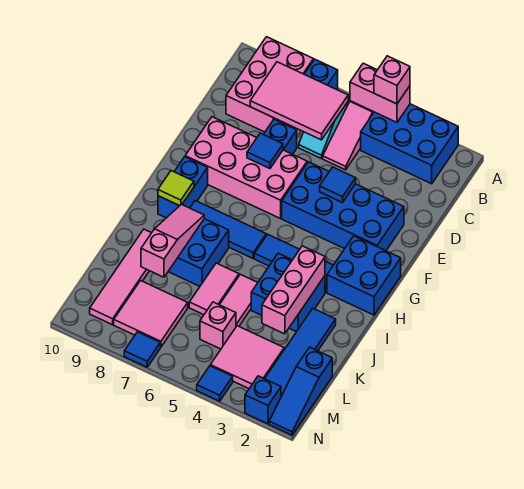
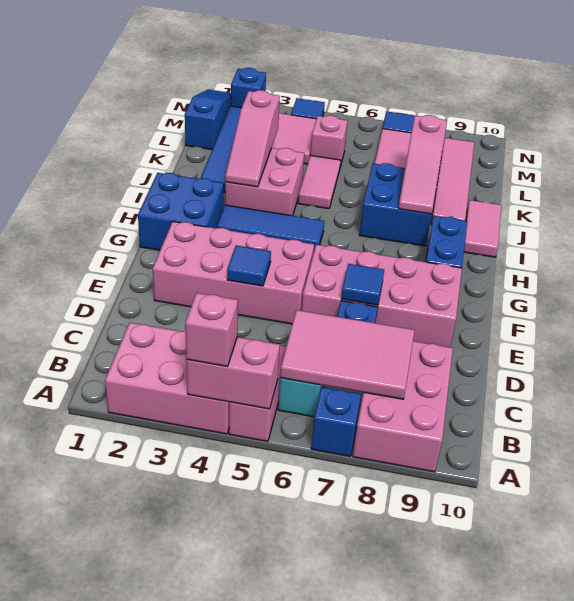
blue brick A2:B4 level 1 -> pink brick A2:B4 level 1
blue brick E2:F5 level 1 -> pink brick E2:F5 level 1
blue tile H6:H8 level 1 -> none
lime tile H9 level 2 -> none
blue brick I3:J4 level 1 -> pink brick I3:J4 level 1
pink brick I3:K3 level 2 -> pink slope I3:K3 level 2 top K
pink tile J6:K6 level 1 -> pink tile I10:J10 level 1

